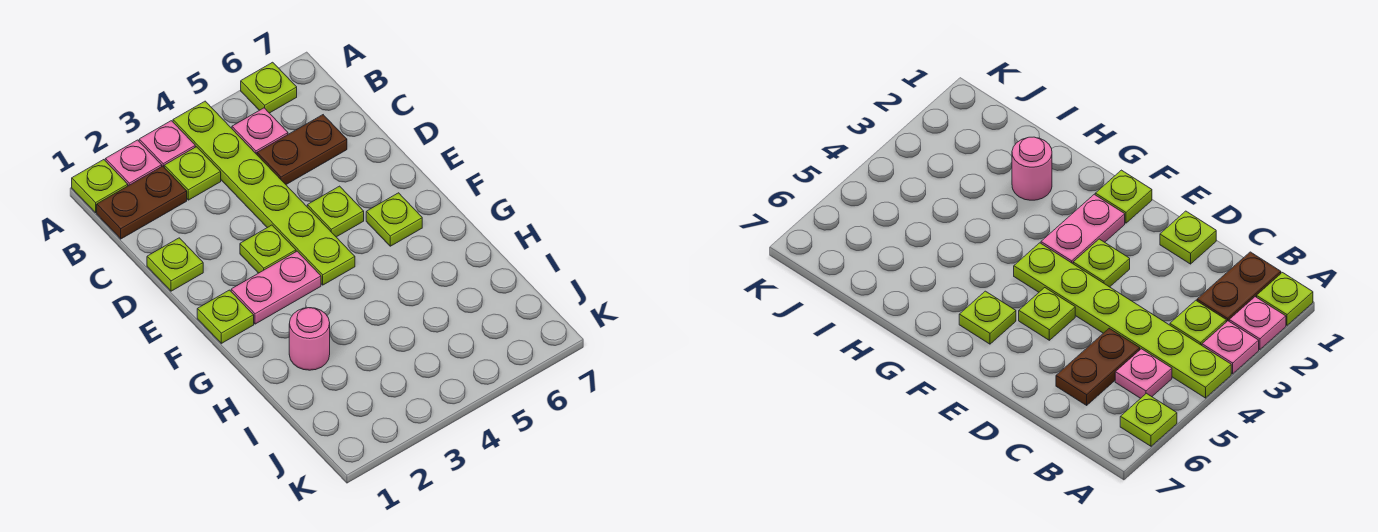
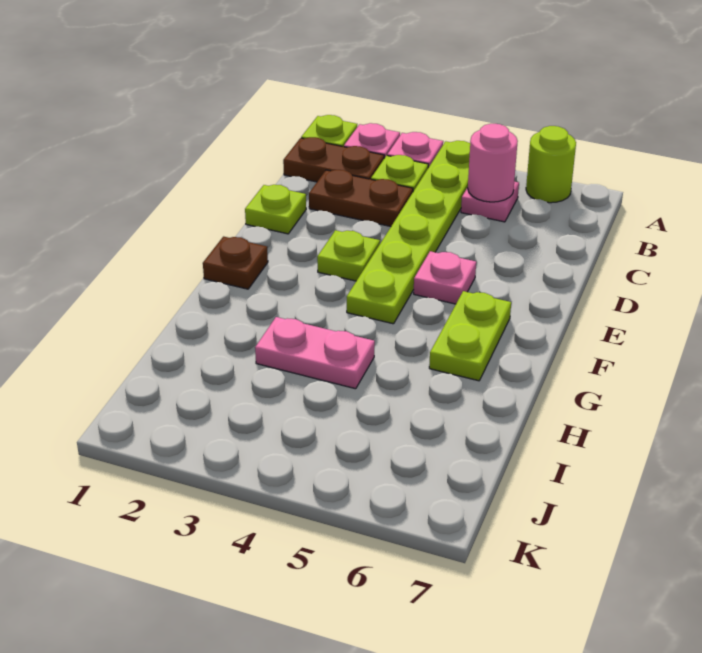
lime plate A6 level 1 -> lime round brick A6 level 1
brown plate C5:C6 level 1 -> brown plate C2:C3 level 1
lime plate E5 level 1 -> pink plate E5 level 1
lime plate F1 level 1 -> brown plate F1 level 1
pink plate F2:F3 level 1 -> pink plate H3:H4 level 1
lime plate F6 level 1 -> lime plate F6:G6 level 1
pink round brick H2 level 1 -> pink round brick B5 level 2

